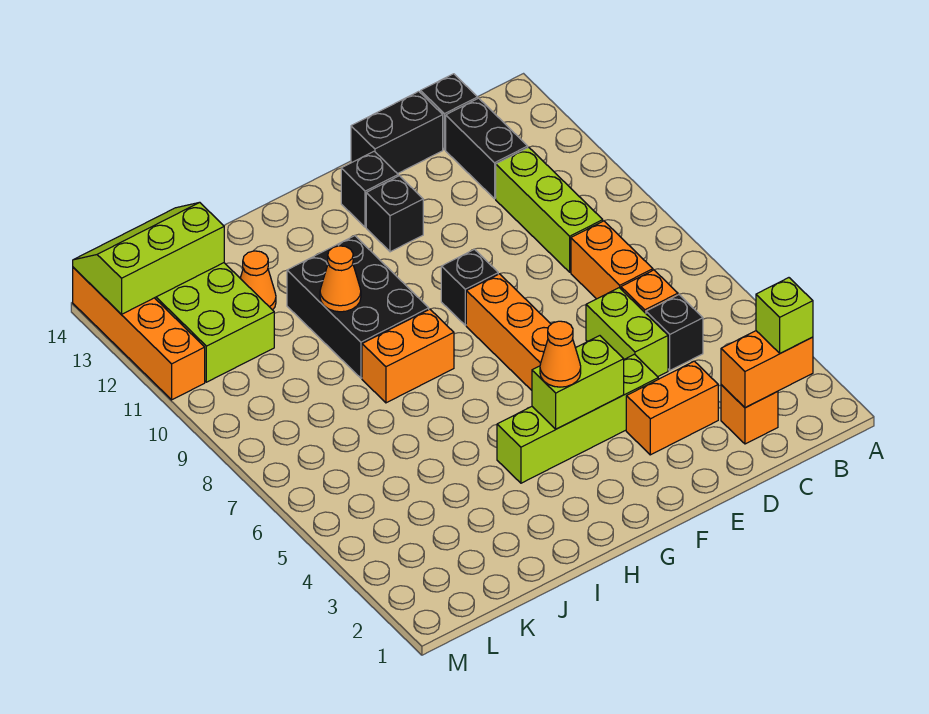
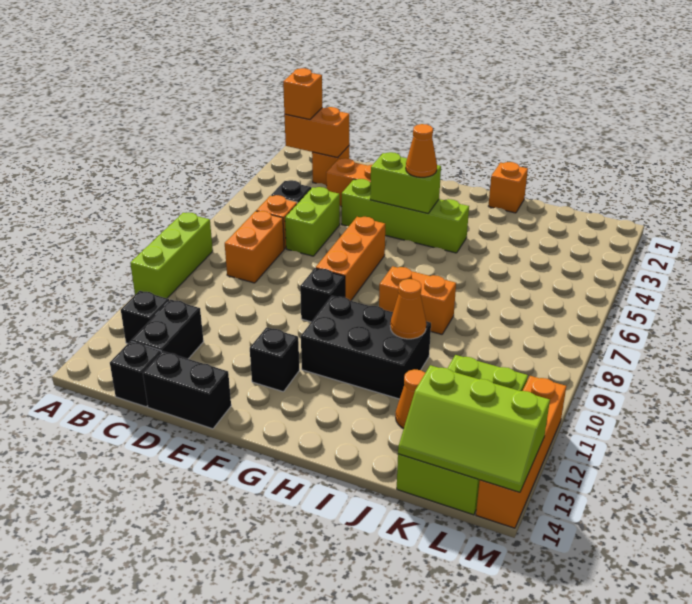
lime brick B2 level 3 -> orange brick B2 level 3
lime brick C9:C11 level 1 -> lime brick A8:A10 level 1
black brick F13 level 1 -> black brick B12 level 1
black brick H9:I11 level 1 -> black brick G10:I11 level 1
none -> orange brick I1 level 1

